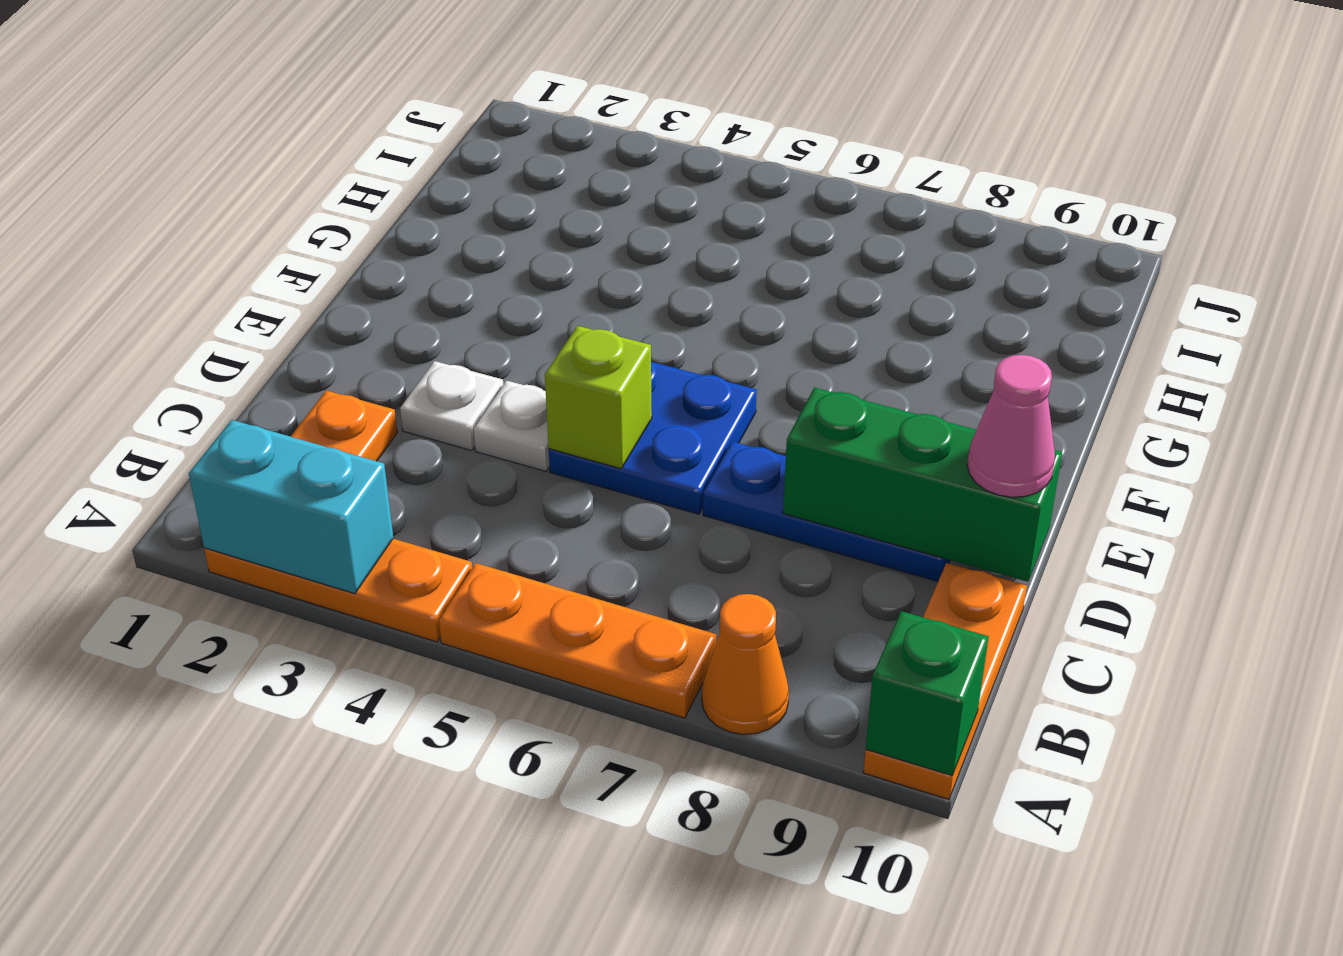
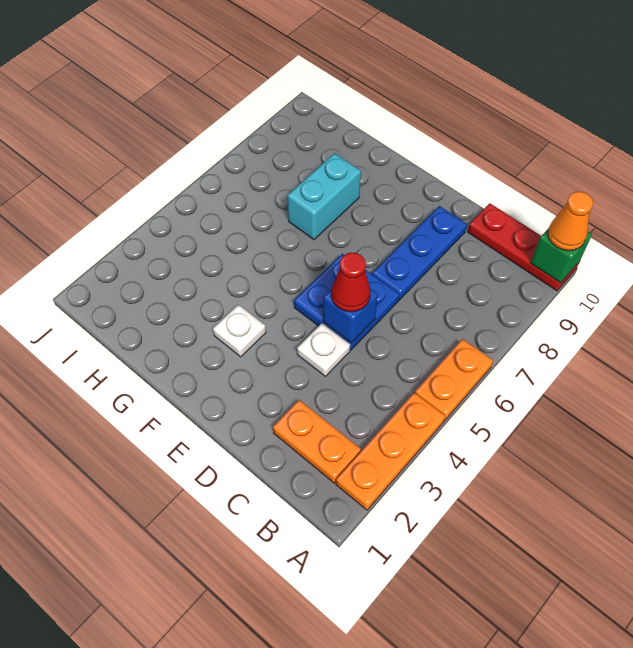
cyan brick A2:A3 level 2 -> cyan brick G7:G8 level 1
orange plate A5:A7 level 1 -> orange plate A5:A6 level 1
orange cone A8 level 1 -> orange cone A10 level 3
orange plate A10:C10 level 1 -> red plate A10:C10 level 1
white plate D3 level 1 -> white plate F3 level 1
lime brick D5 level 2 -> blue brick D5 level 2
none -> red cone D5 level 3
green brick D8:D10 level 2 -> none
pink cone D10 level 3 -> none

